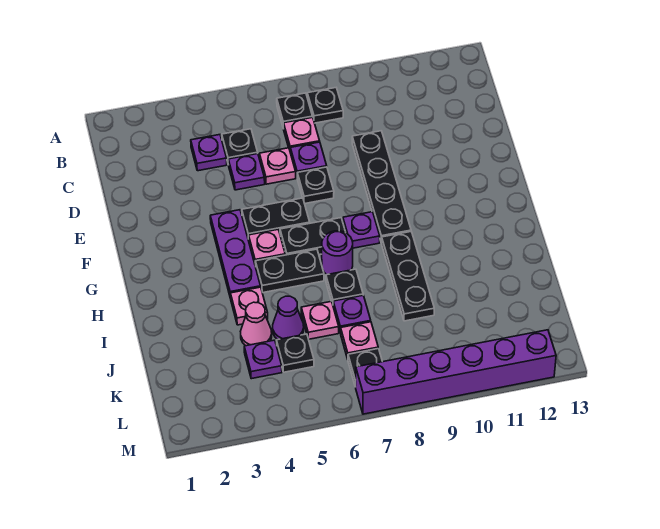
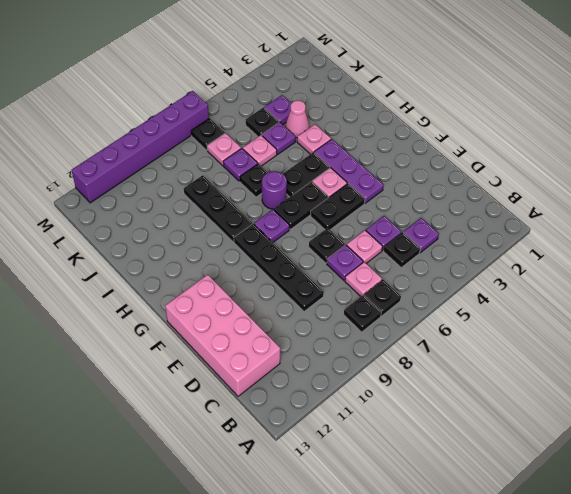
none -> pink brick C12:F13 level 1
purple cone J5 level 1 -> purple plate J5 level 1

